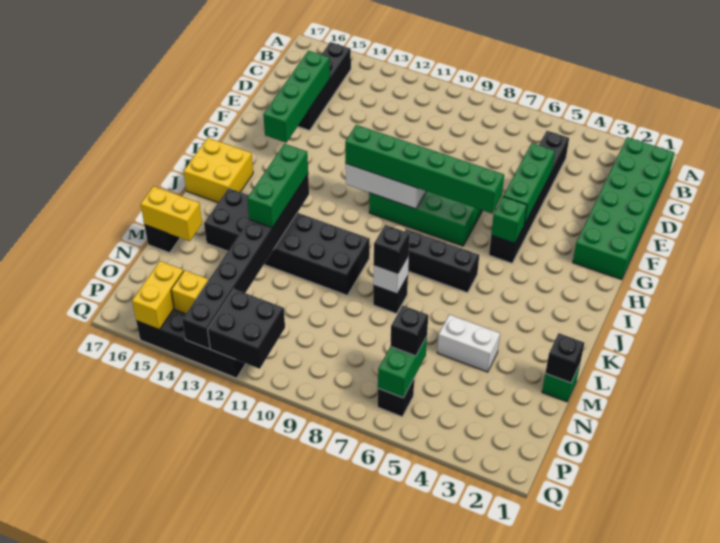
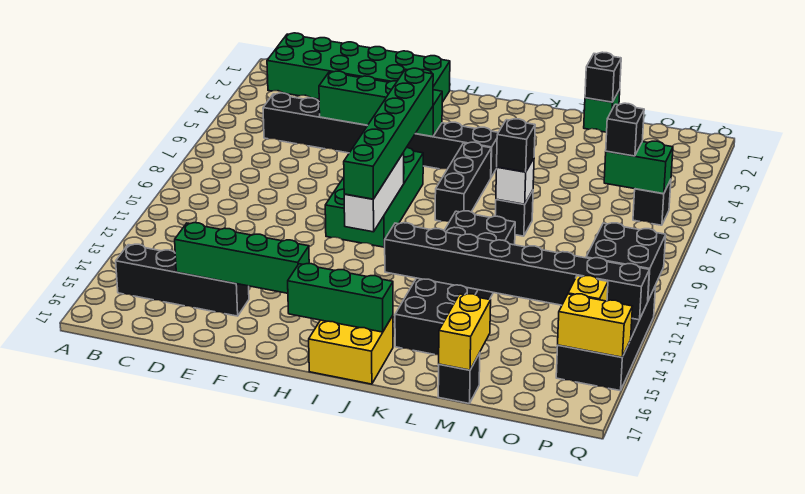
black brick C5:H5 level 1 -> black brick C5:J5 level 1
green brick J13:L13 level 3 -> green brick H16:J16 level 2
white brick M4:M5 level 1 -> none

